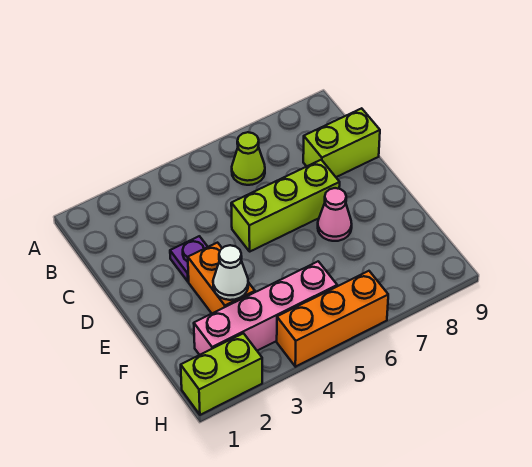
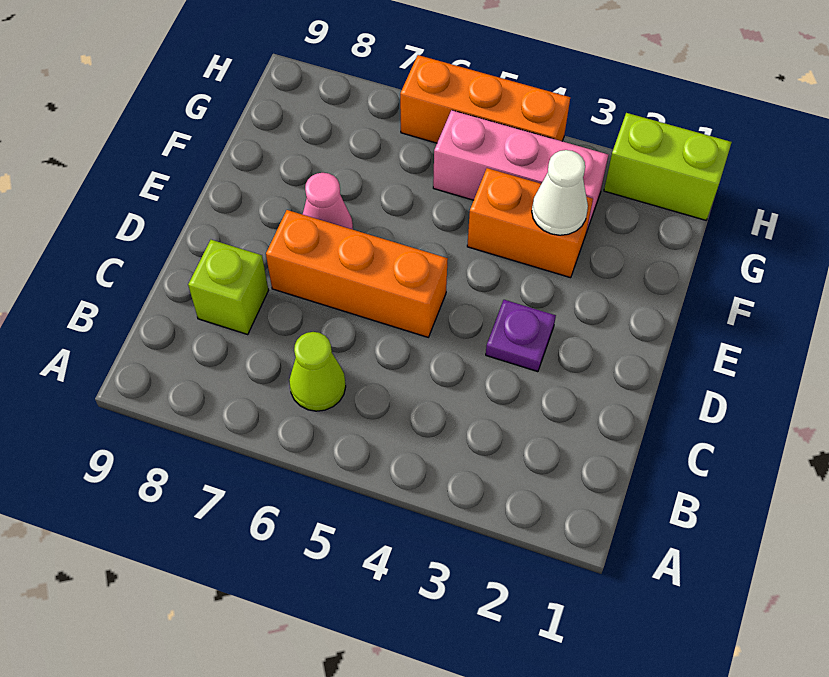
lime brick C8:C9 level 1 -> lime brick C8 level 1
lime brick D5:D7 level 1 -> orange brick D5:D7 level 1
orange brick E3:F3 level 1 -> orange brick F3:F4 level 1
pink brick G2:G5 level 1 -> pink brick G3:G5 level 1

